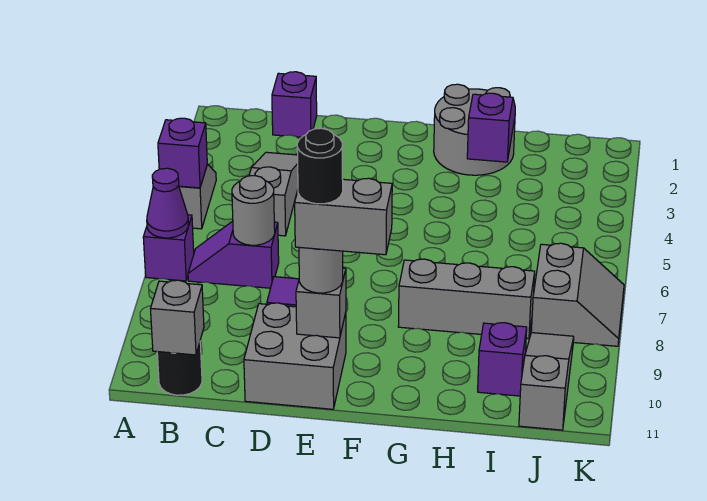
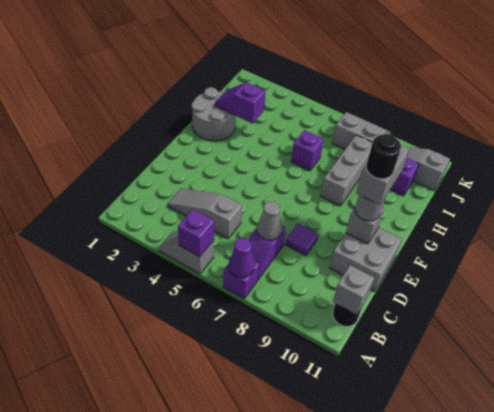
purple brick C1 level 1 -> purple brick H6 level 1
grey round brick C7 level 2 -> grey cone C7 level 2

